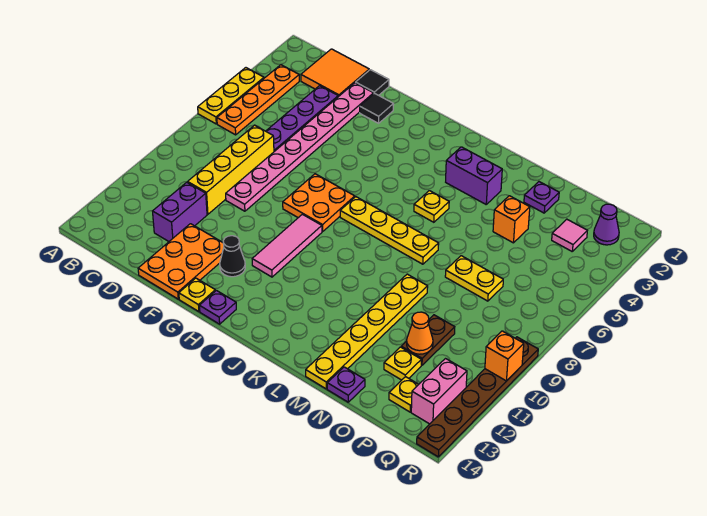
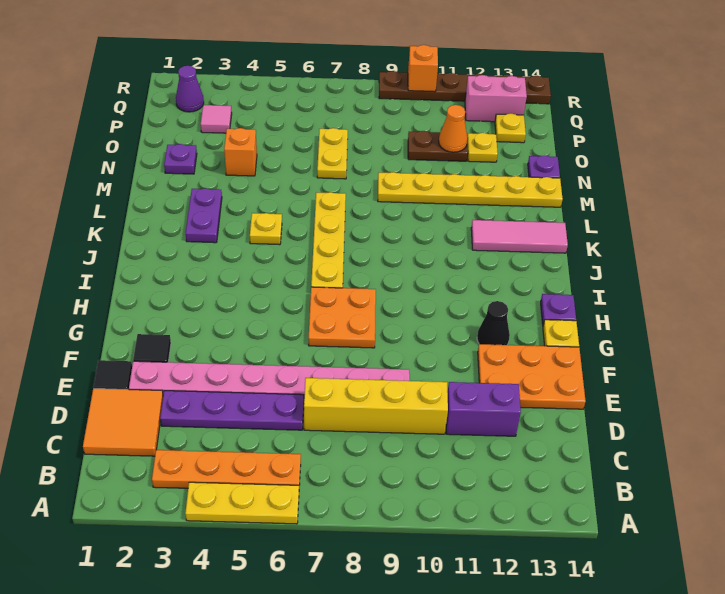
pink tile H9:H11 level 1 -> pink tile K12:K14 level 1
purple brick K3:L3 level 1 -> purple plate K3:L3 level 1

